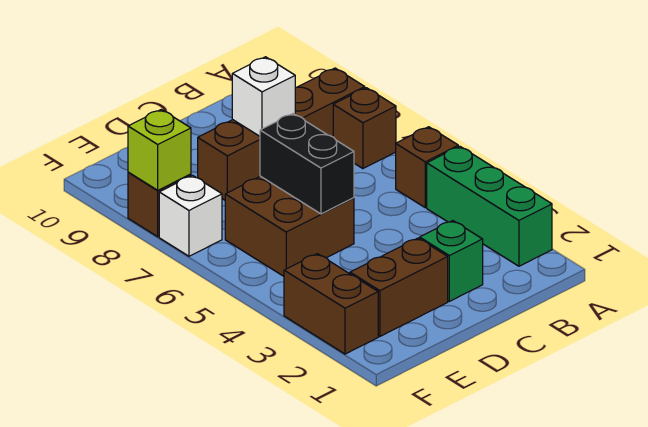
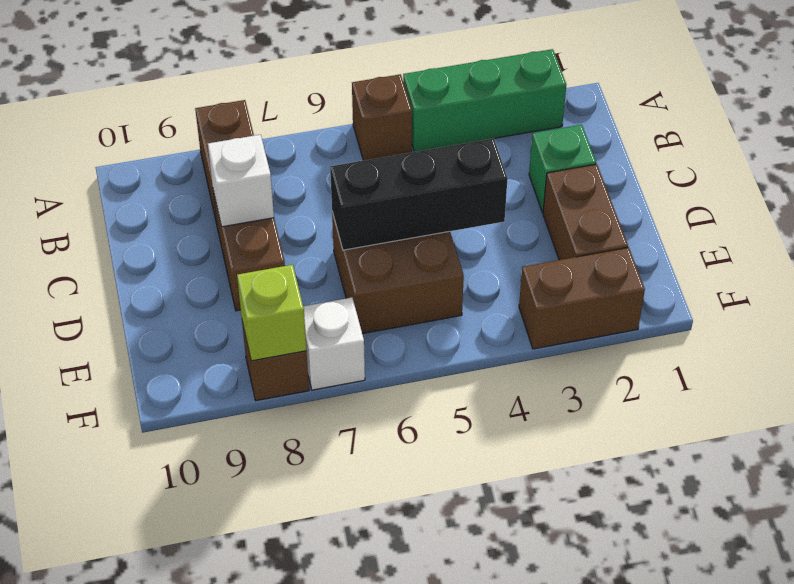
brown brick A7 level 1 -> none
black brick D5:D6 level 2 -> black brick D4:D6 level 2

